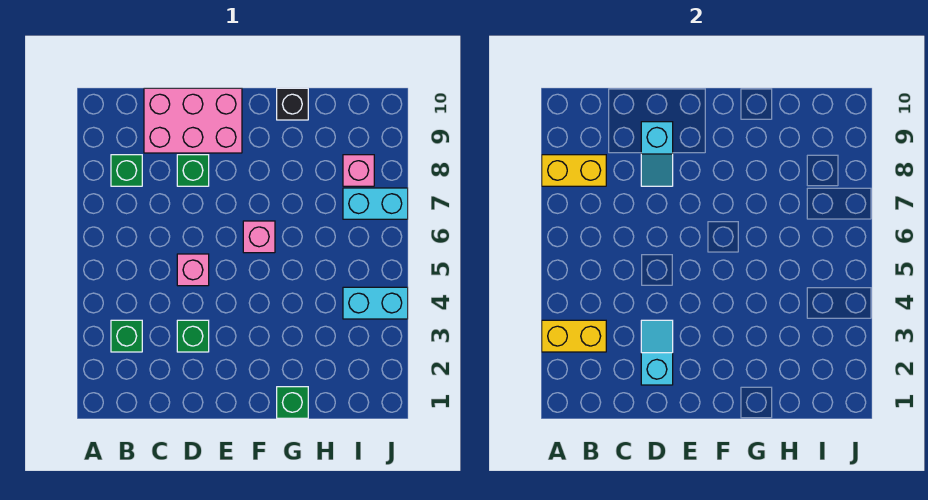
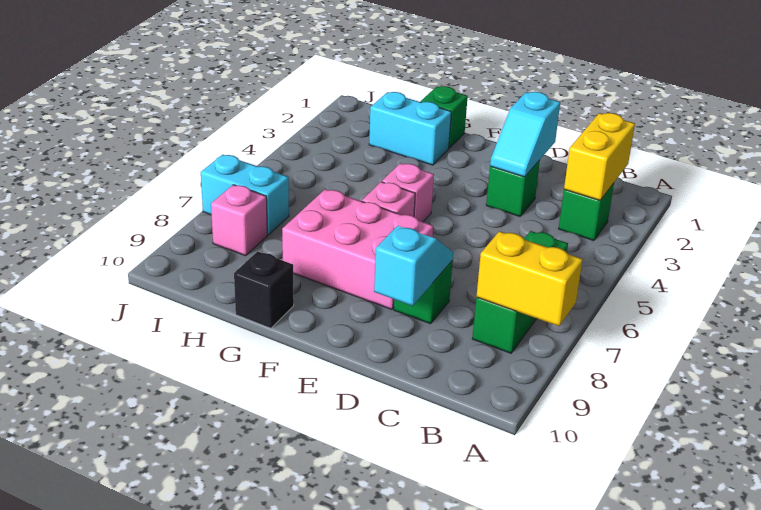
yellow brick A3:B3 level 2 -> yellow brick B2:B3 level 2
green brick B8 level 1 -> green brick B6:B8 level 1
pink brick C9:E10 level 1 -> pink brick E7:G8 level 1
pink brick D5 level 1 -> pink brick F5 level 1
cyan brick I4:J4 level 1 -> cyan brick G2:H2 level 1

